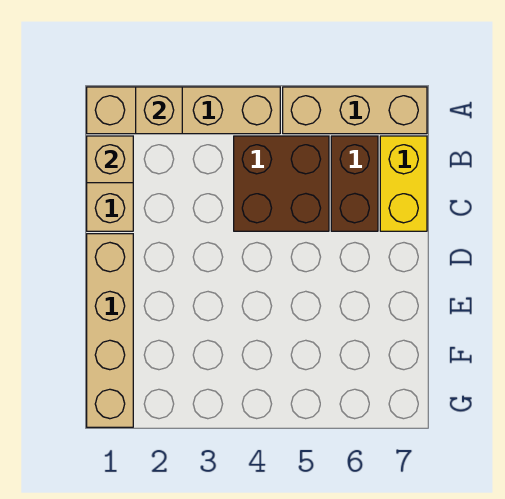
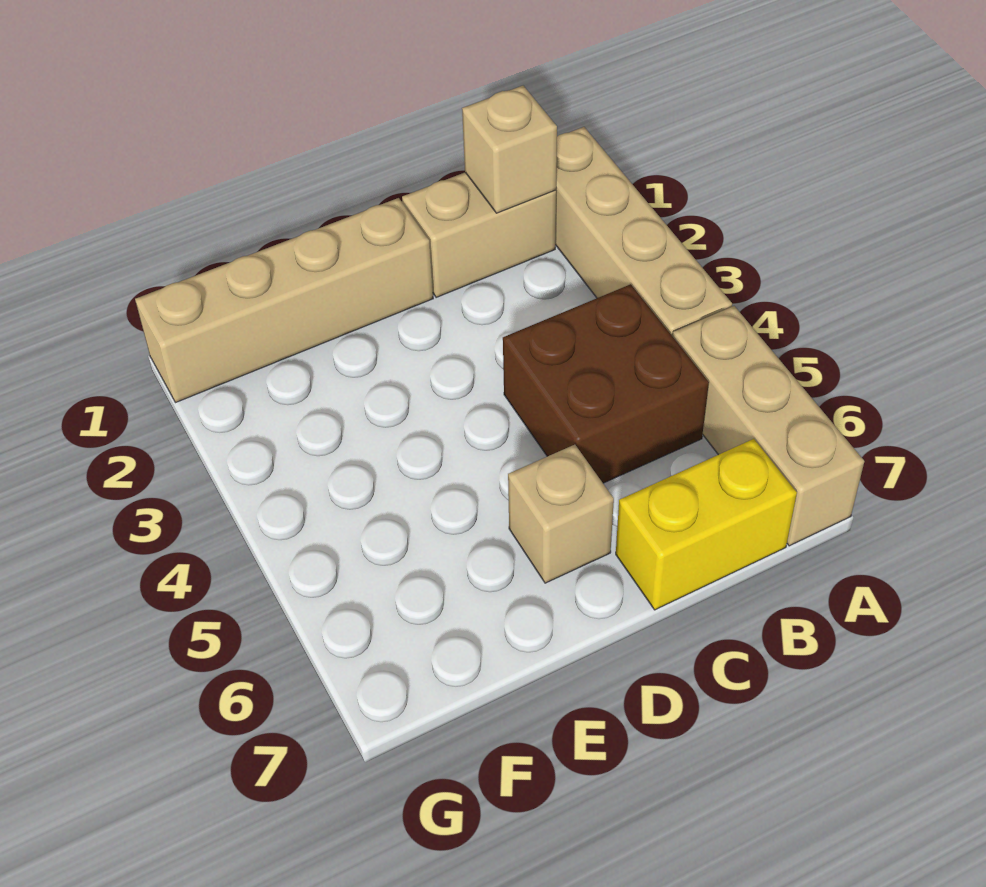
tan brick A2 level 2 -> tan brick D6 level 1
brown brick B6:C6 level 1 -> none

